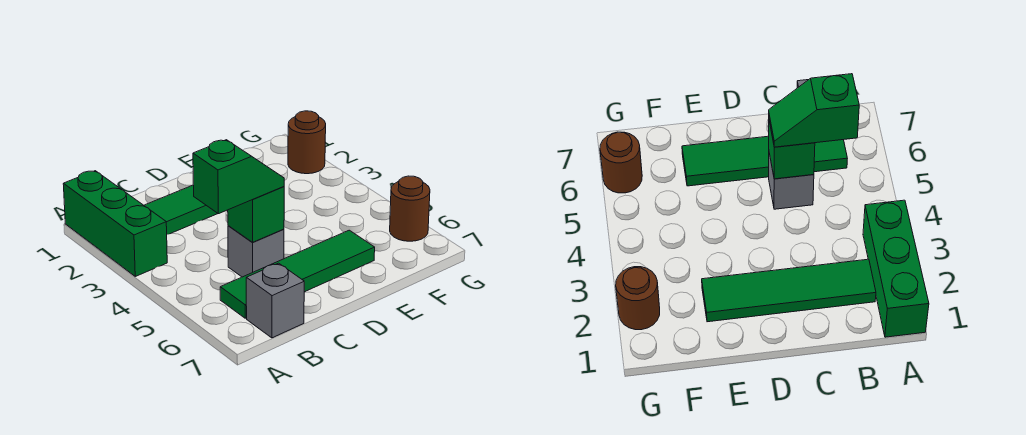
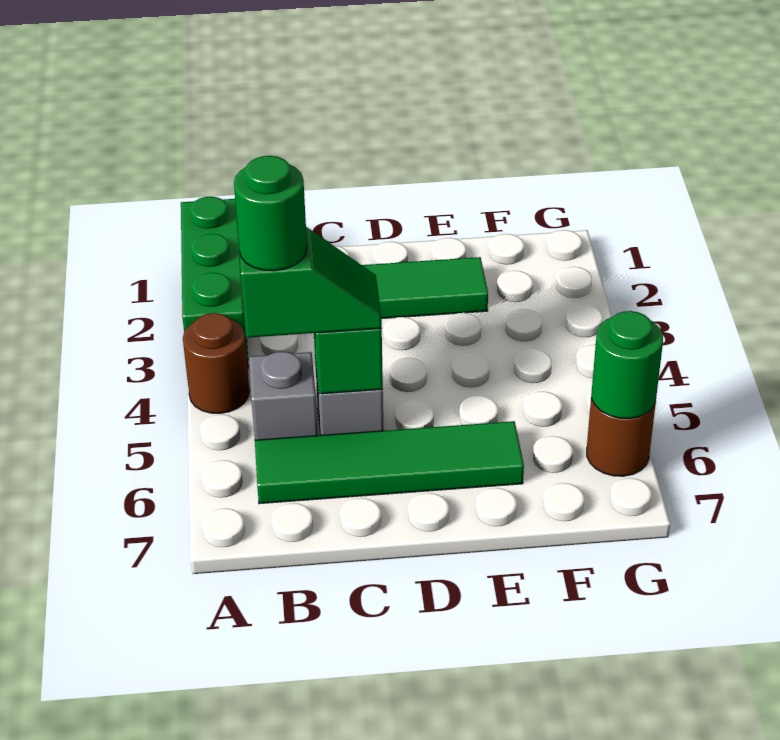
none -> green round brick B5 level 4
grey brick B7 level 1 -> grey brick B5 level 1
brown round brick G2 level 1 -> brown round brick A4 level 1
none -> green round brick G6 level 2

